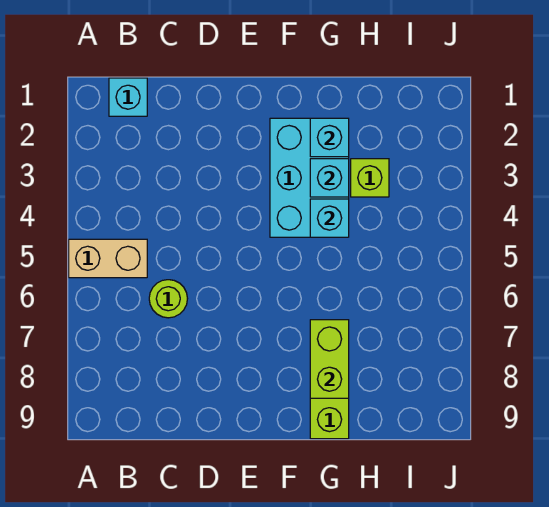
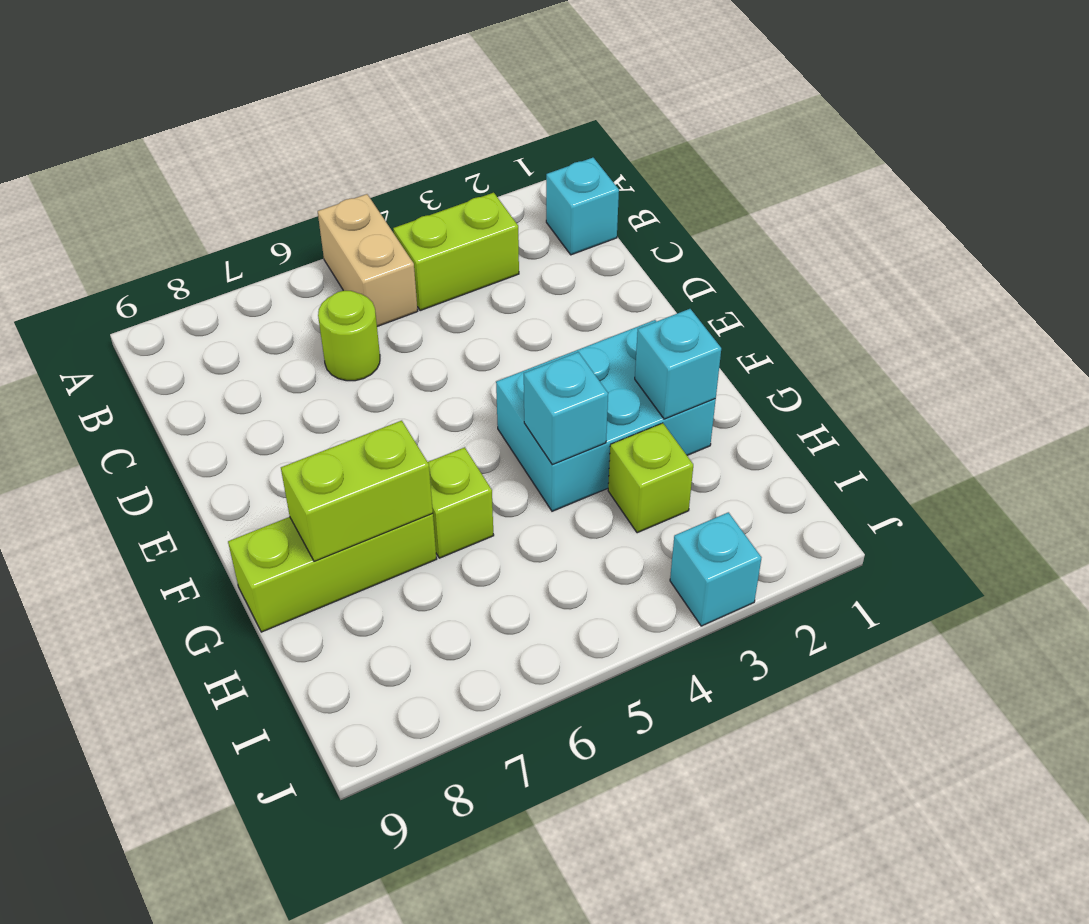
none -> lime brick B3:B4 level 1
cyan brick G3 level 2 -> cyan brick J3 level 1
none -> lime brick G6 level 1

